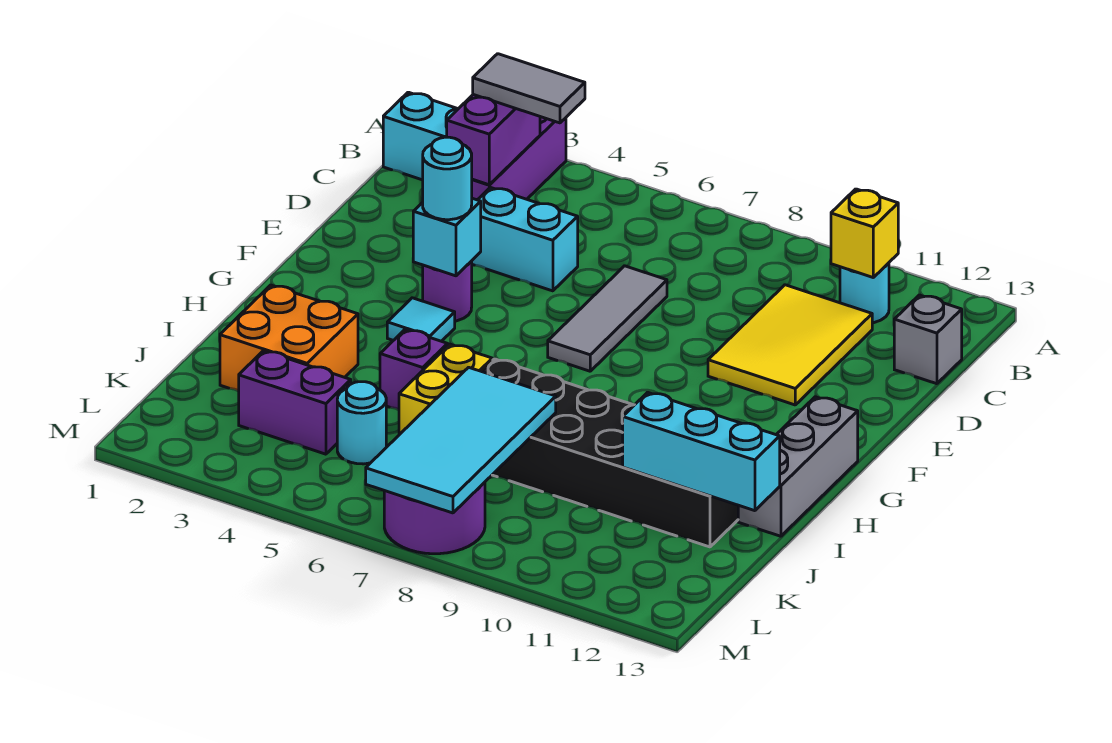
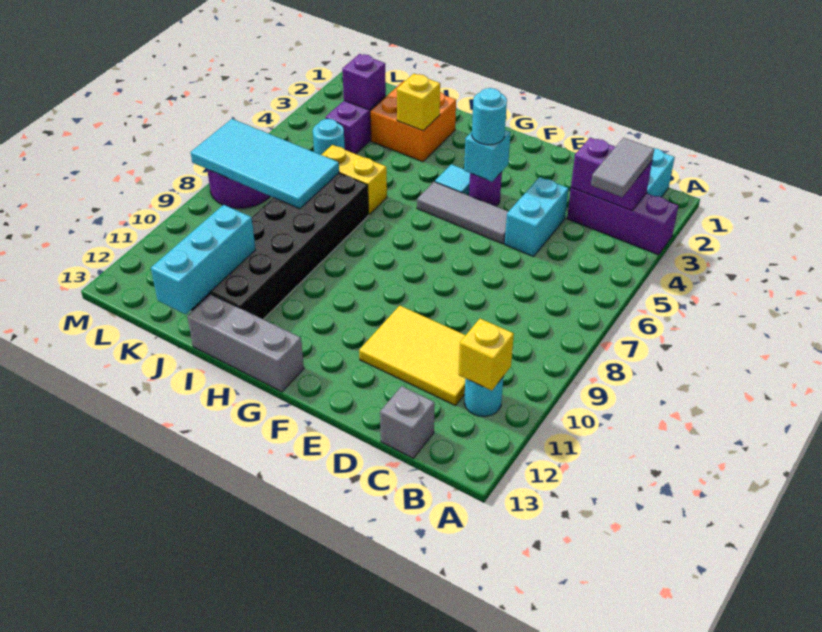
grey tile D7:F7 level 1 -> grey tile E5:G5 level 1
none -> yellow brick I3 level 2
purple brick I5 level 1 -> purple brick K3 level 2

